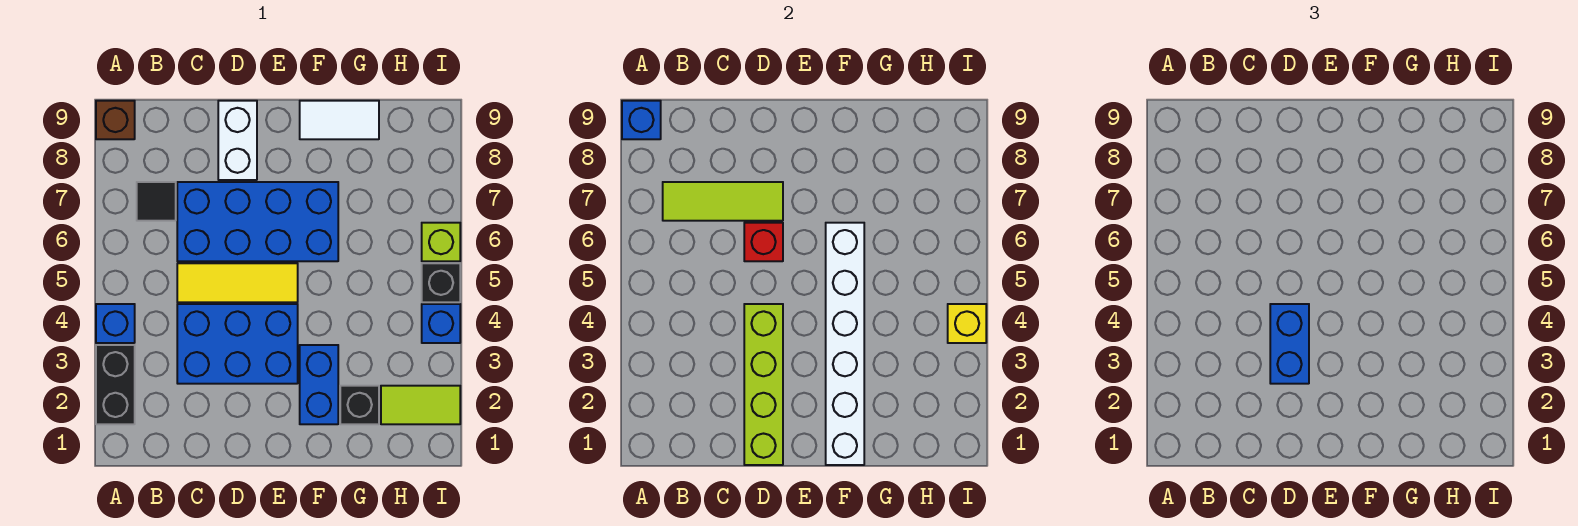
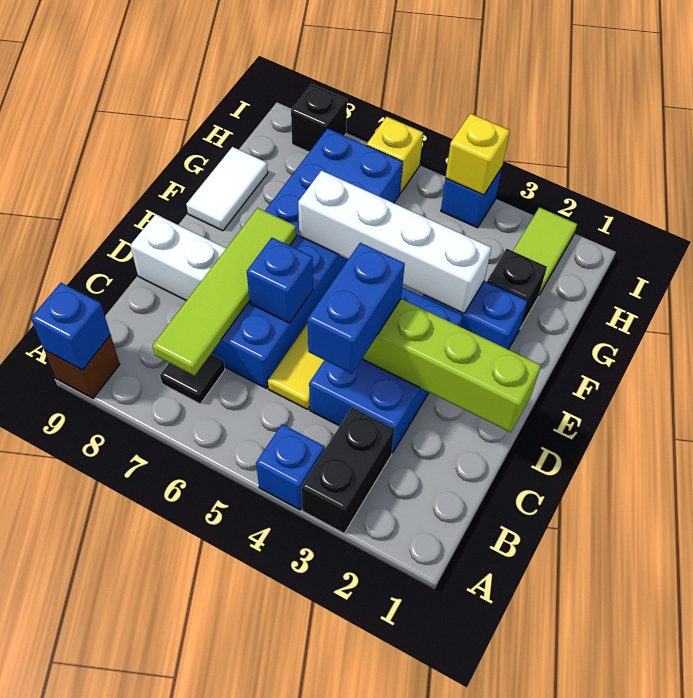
black brick A2:A3 level 1 -> black brick A3:B3 level 1
lime tile B7:D7 level 2 -> lime tile B7:E7 level 2
blue brick C6:F7 level 1 -> blue brick C6:H7 level 1
blue brick D3:D4 level 3 -> blue brick C4:D4 level 3
red brick D6 level 2 -> blue brick D6 level 2
white brick F1:F6 level 2 -> white brick F3:F6 level 2
black brick I5 level 1 -> black brick I8 level 1
lime brick I6 level 1 -> yellow brick I6 level 1

